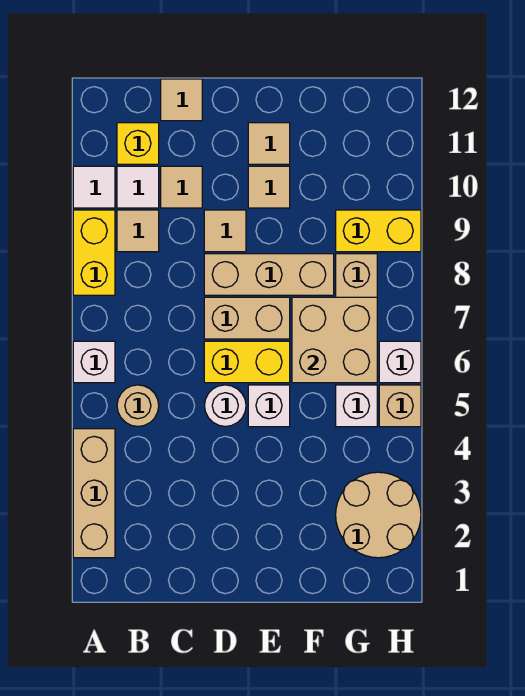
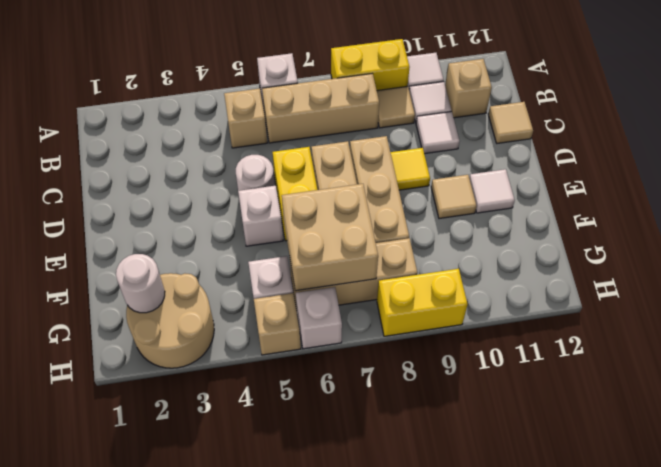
tan brick A2:A4 level 1 -> tan brick B6:B8 level 1
tan round brick B5 level 1 -> tan brick B5 level 1
yellow brick B11 level 1 -> tan brick B11 level 1
tan tile C10 level 1 -> white tile C10 level 1
tan tile D9 level 1 -> yellow tile D9 level 1
tan tile E11 level 1 -> white tile E11 level 1
none -> white round brick G2 level 2
yellow brick G9:H9 level 1 -> yellow brick H8:H9 level 1

